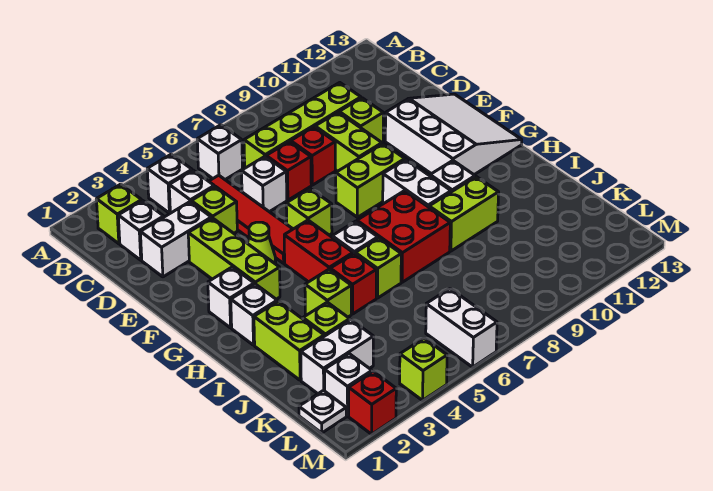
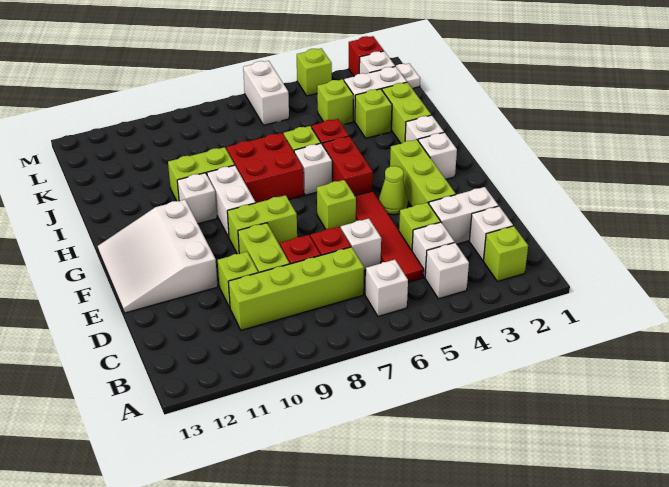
lime brick I4 level 1 -> lime brick K4 level 1

